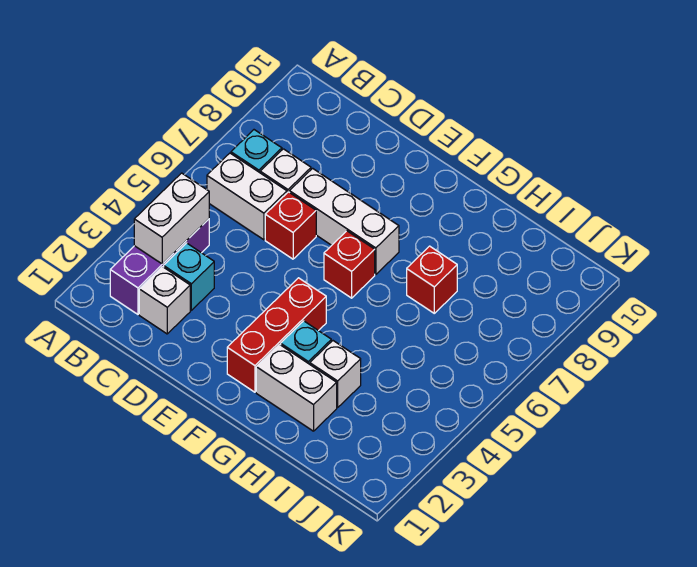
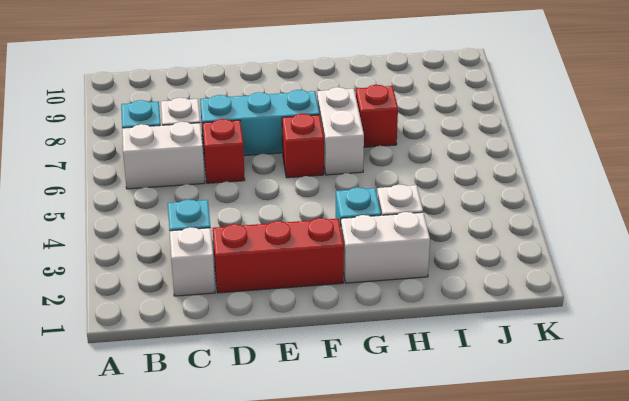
purple brick B2:B4 level 1 -> none
white brick B3:B4 level 2 -> white brick G6:G7 level 1
white brick D7:F7 level 1 -> cyan brick D7:F7 level 1
red brick F2:F4 level 1 -> red brick D2:F2 level 1

